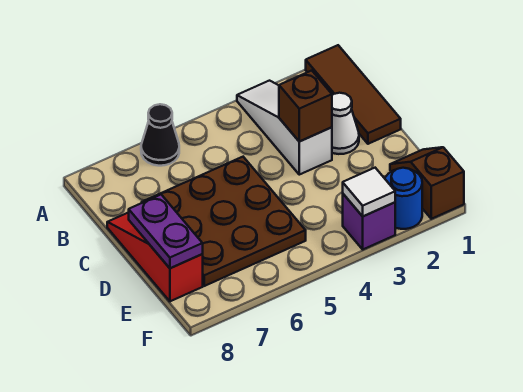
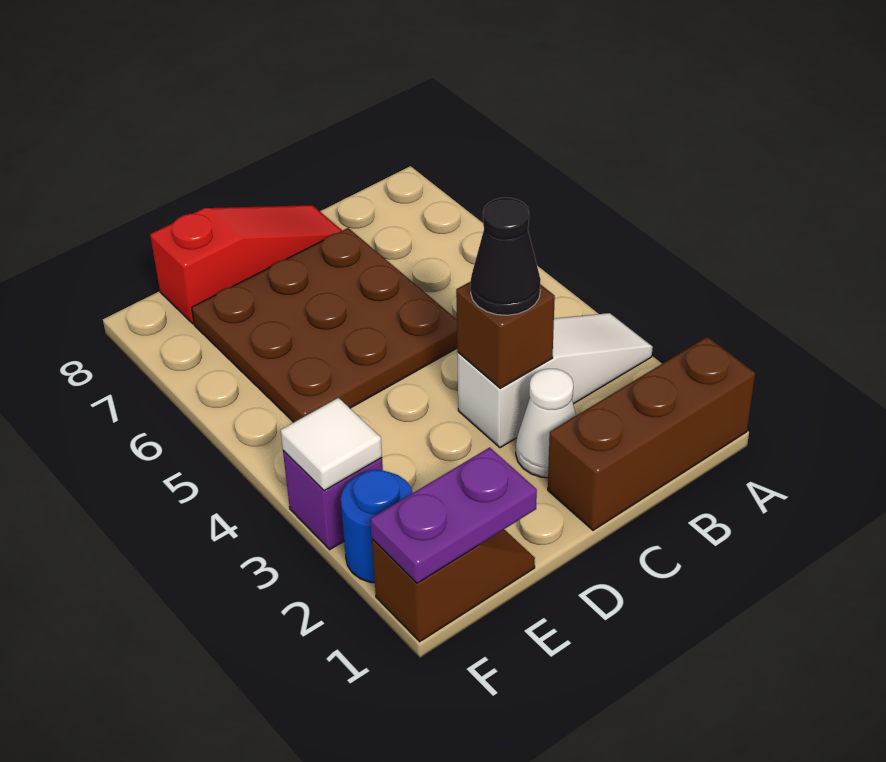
brown tile A1:C1 level 1 -> brown brick A1:C1 level 1
black cone A6 level 1 -> black cone C3 level 3
purple plate D8:E8 level 2 -> purple plate E1:F1 level 2

